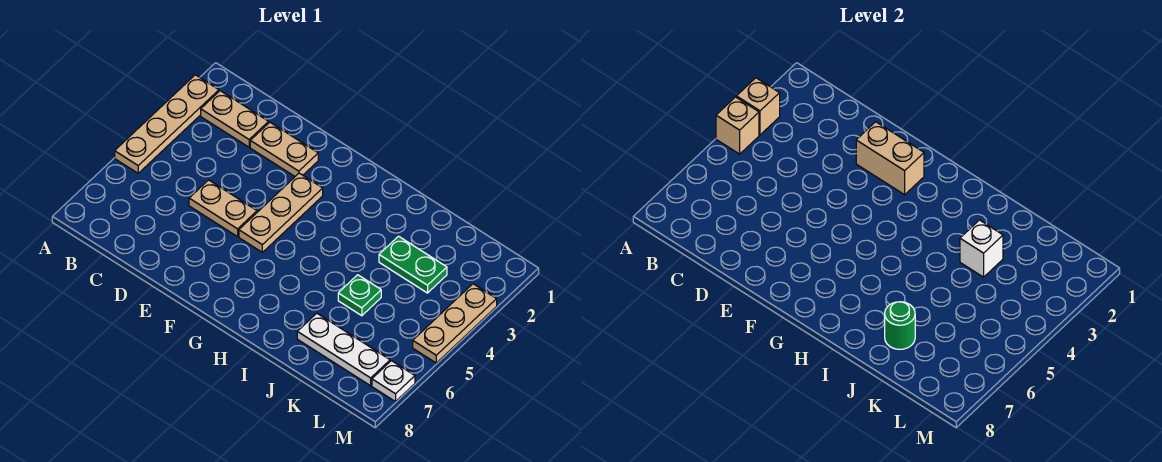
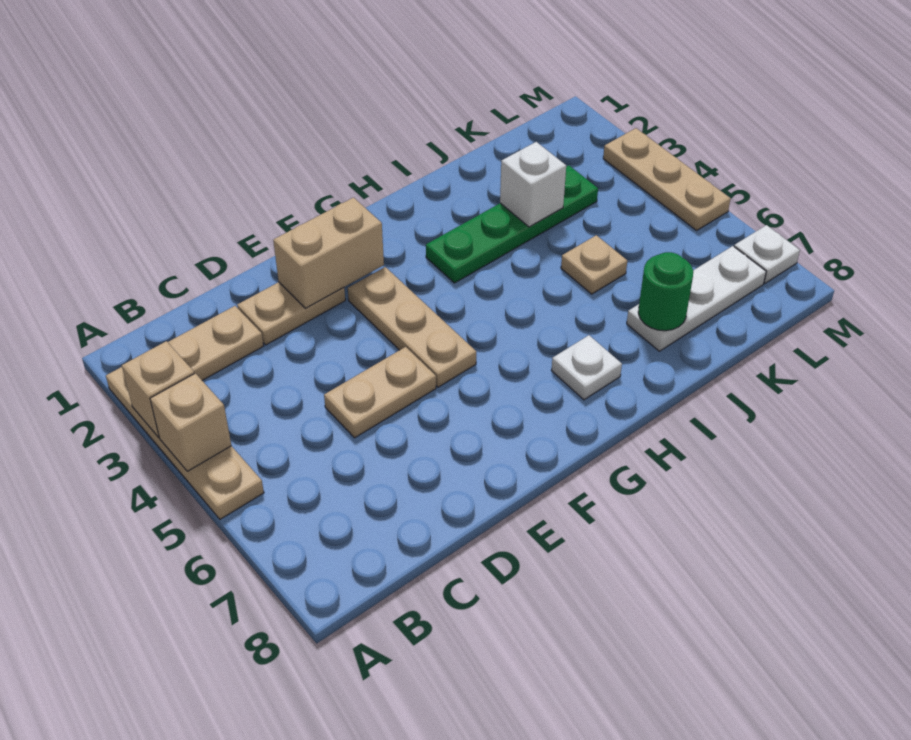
none -> white plate H7 level 1
green plate J3:K3 level 1 -> green plate H3:K3 level 1
green plate J5 level 1 -> tan plate J5 level 1

